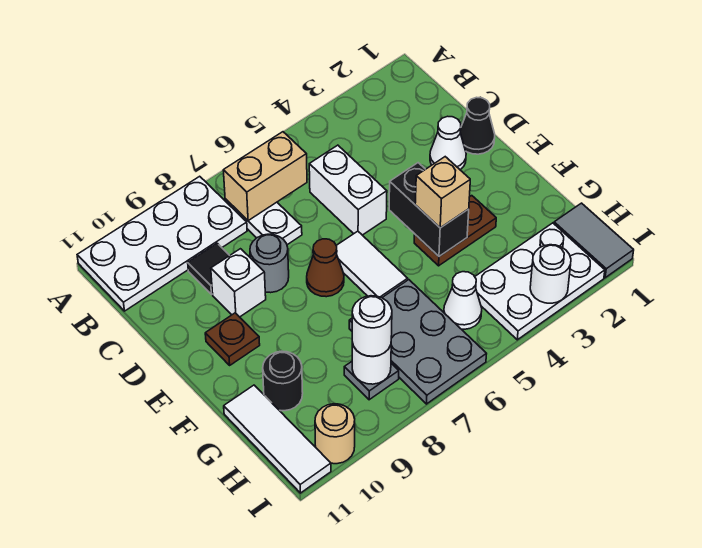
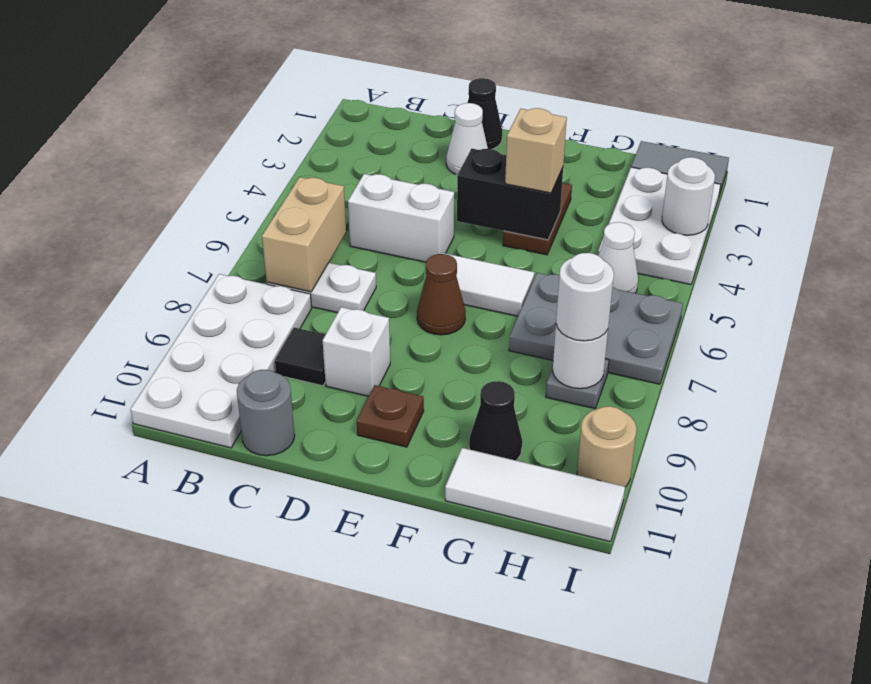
grey round brick D8 level 1 -> grey round brick C11 level 1
black round brick G10 level 1 -> black cone G10 level 1

